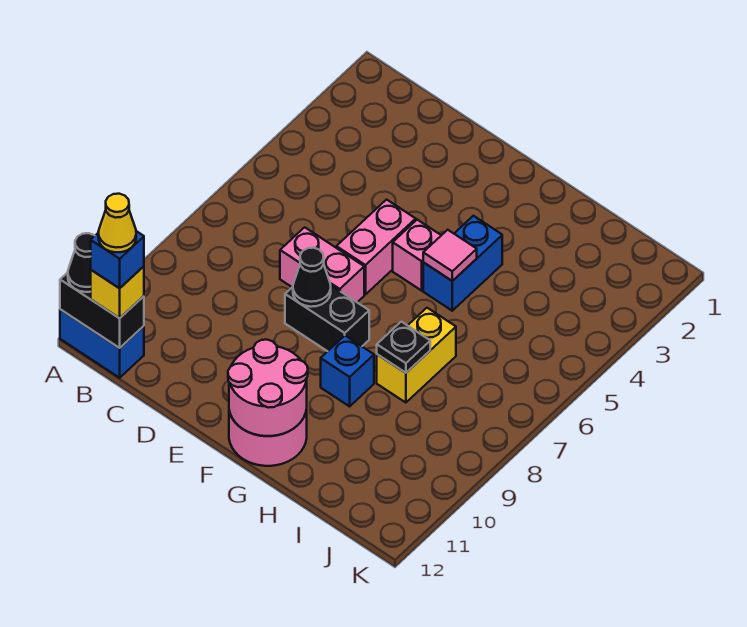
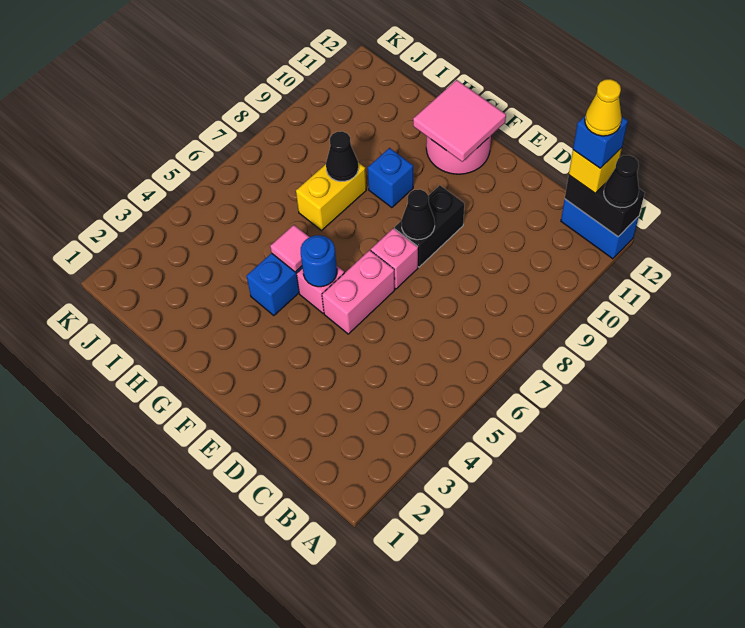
pink brick D7:E7 level 1 -> pink brick E7 level 1
black brick E8:F8 level 1 -> black brick E8:E9 level 1
none -> blue round brick F5 level 2
pink round brick F11:G12 level 2 -> pink tile F11:G12 level 2
black plate H8 level 2 -> black cone H8 level 2

